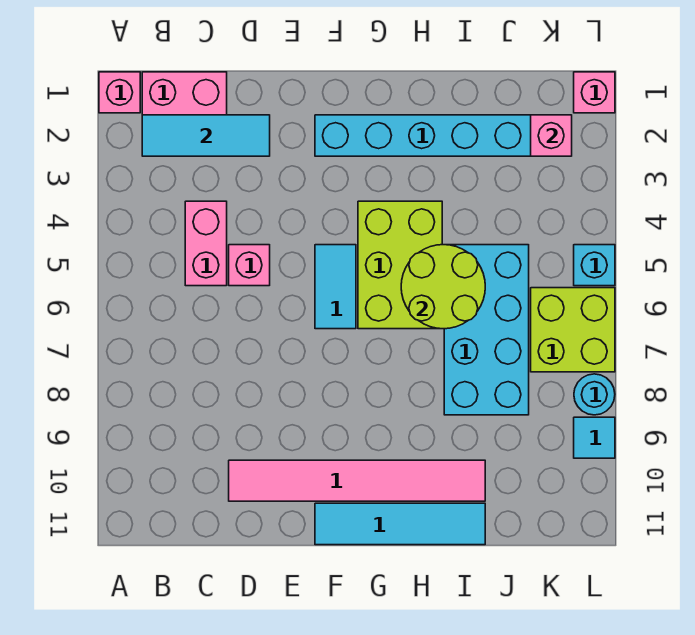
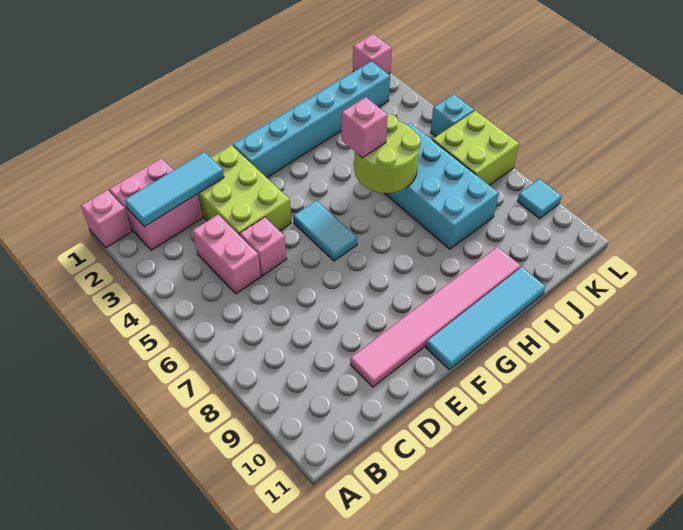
lime brick G4:H6 level 1 -> lime brick D2:E4 level 1
pink brick K2 level 2 -> pink brick H5 level 3
cyan round brick L8 level 1 -> none

